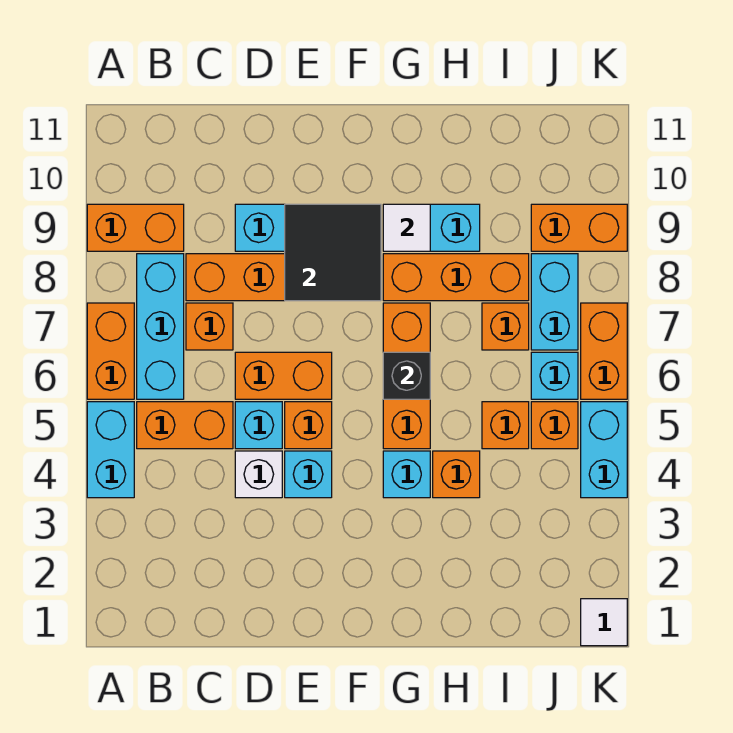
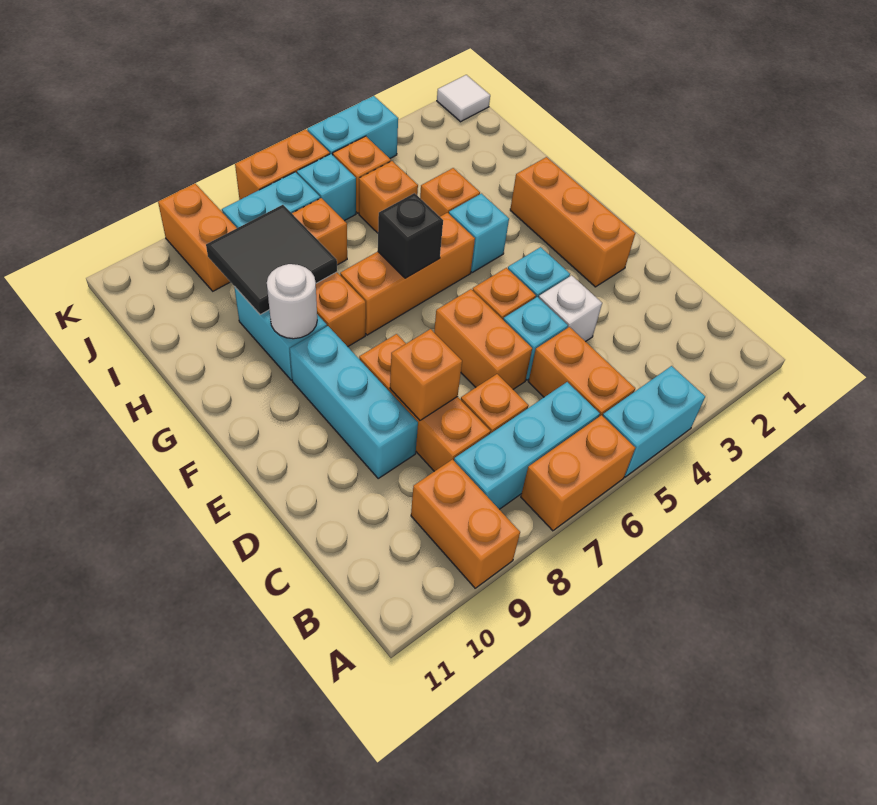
none -> orange brick D8 level 2
none -> orange brick E2:G2 level 1
black tile E8:F9 level 2 -> black tile H8:I9 level 2
white tile G9 level 2 -> white round brick G9 level 2

